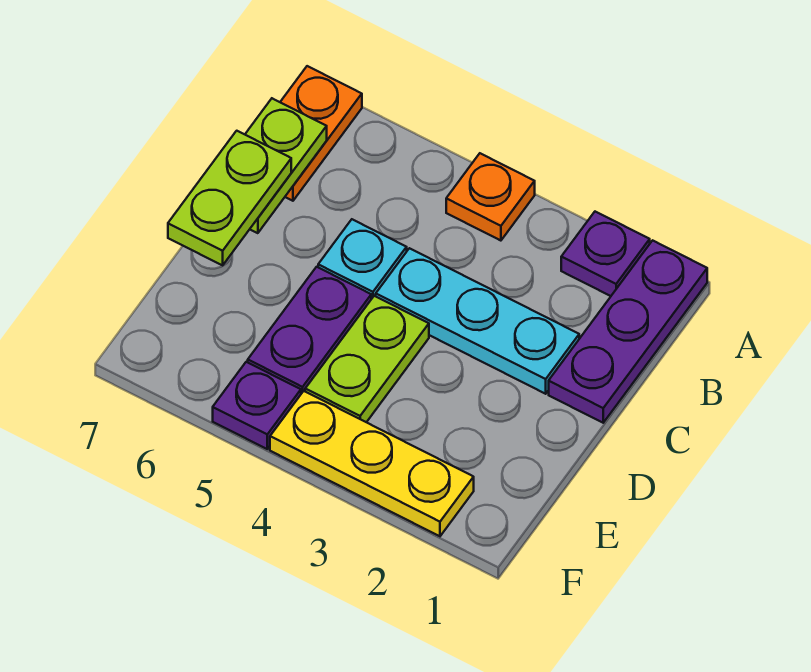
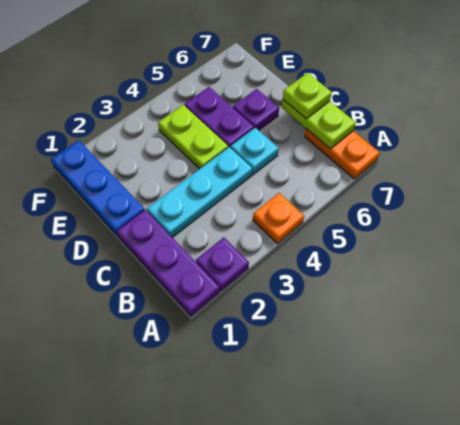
lime plate C7:D7 level 3 -> lime plate C7 level 3
none -> blue plate D1:F1 level 1
yellow plate F2:F4 level 1 -> none
purple plate F5 level 1 -> purple plate D6 level 1

